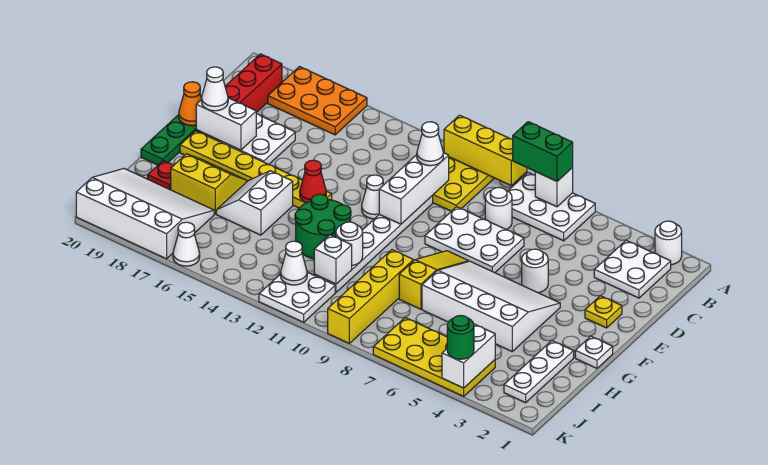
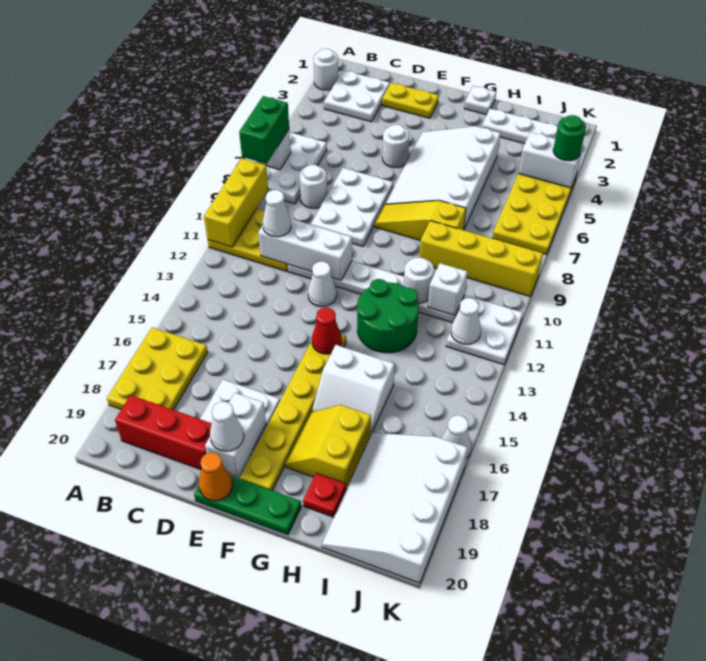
orange plate A16:B18 level 1 -> yellow plate A16:B18 level 1
yellow plate E2 level 1 -> yellow plate D2:E2 level 1

